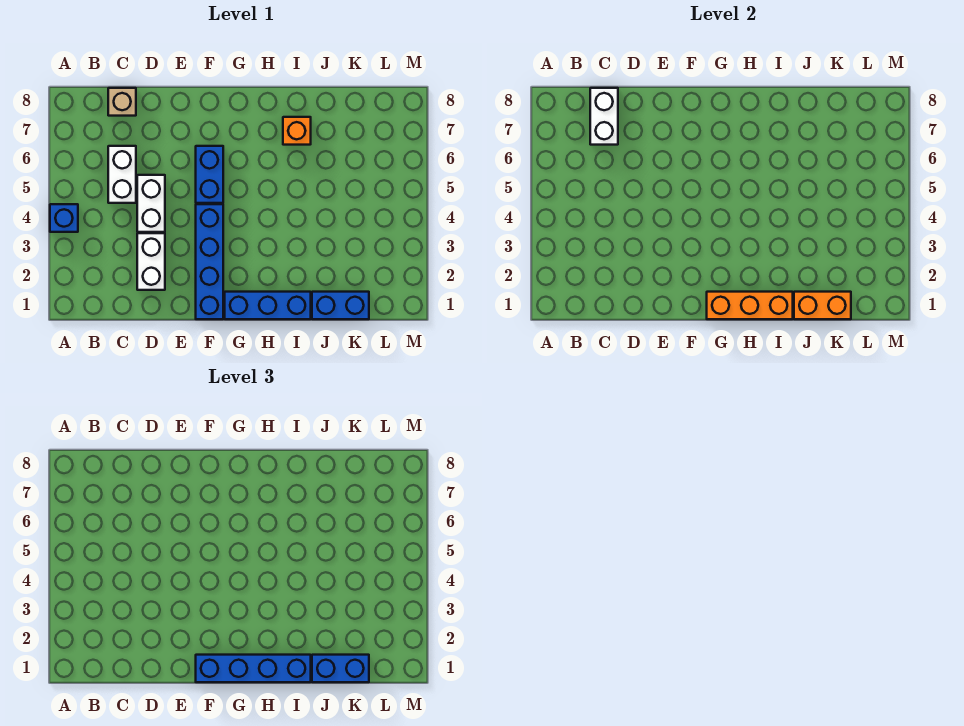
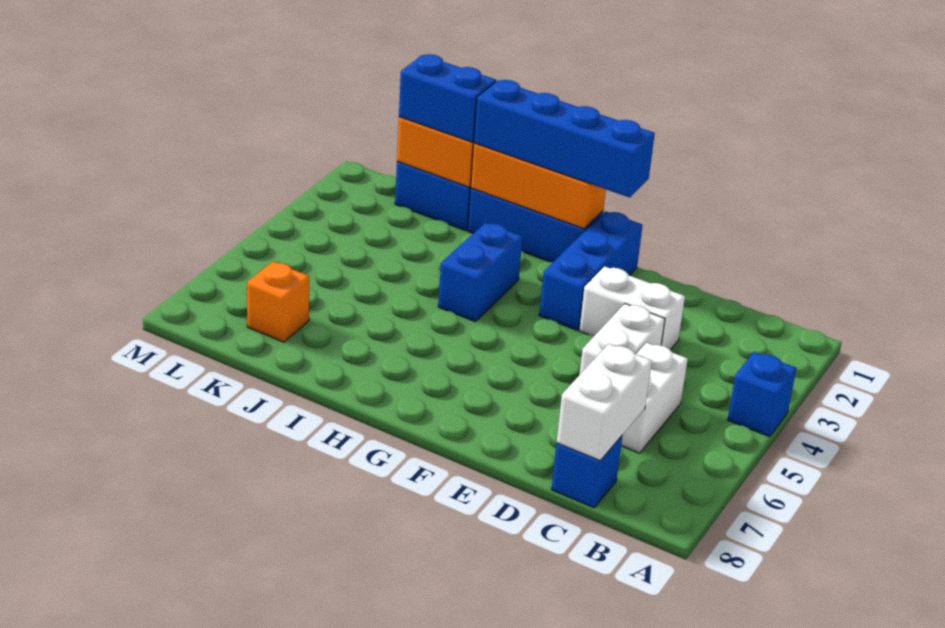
tan brick C8 level 1 -> blue brick C8 level 1
white brick D2:D3 level 1 -> white brick D3:E3 level 1
blue brick F1:F4 level 1 -> blue brick F1:F3 level 1
blue brick F5:F6 level 1 -> blue brick H3:H4 level 1
orange brick I7 level 1 -> orange brick K7 level 1

